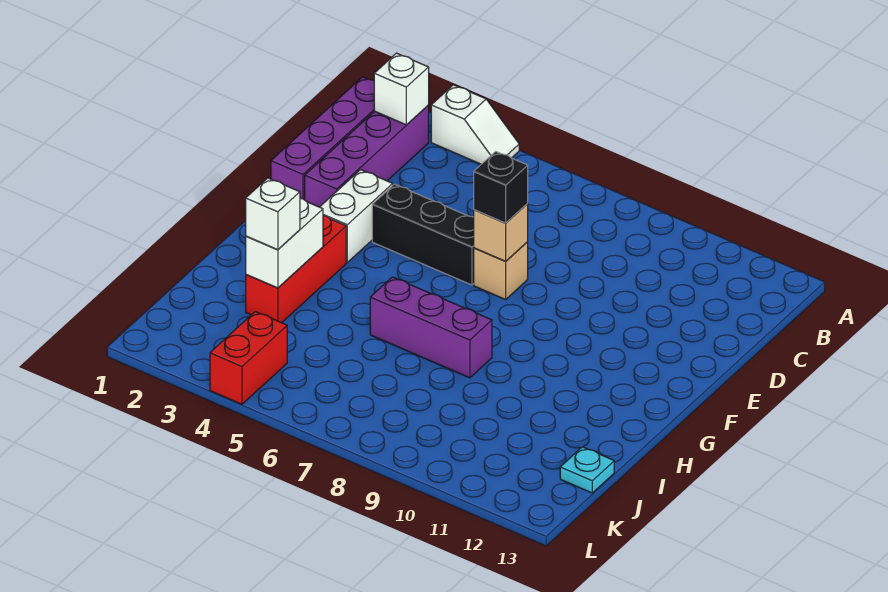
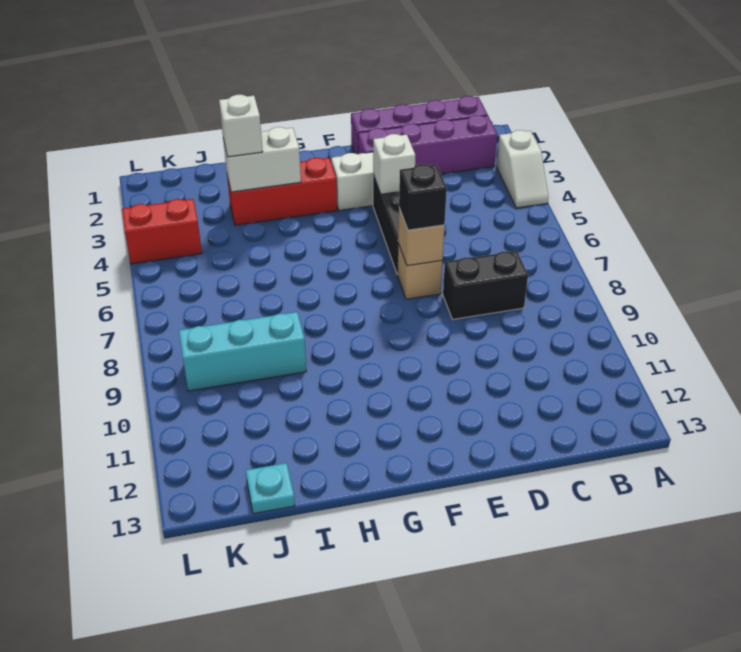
white brick B2 level 2 -> white brick E4 level 2
none -> black brick C8:D8 level 1
purple brick H6:H8 level 1 -> none
none -> cyan brick I9:K9 level 1

